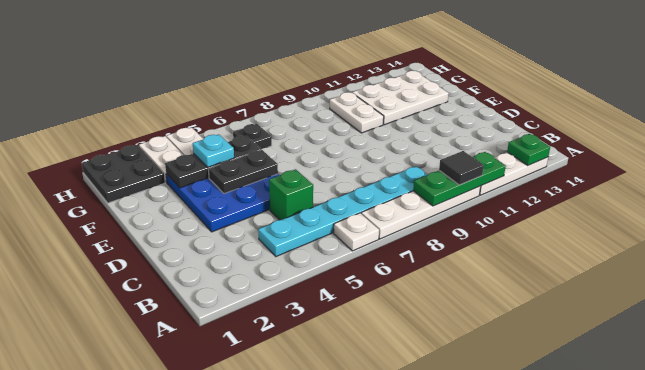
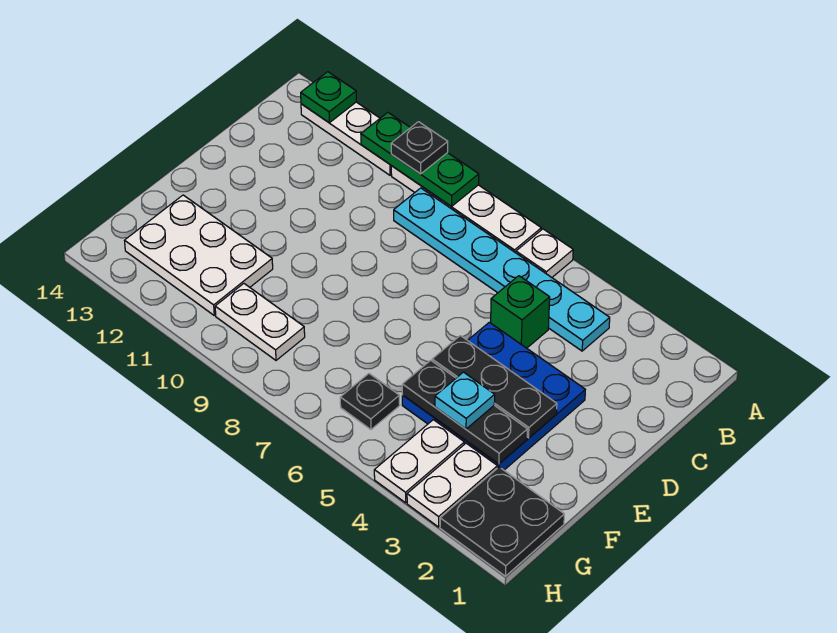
black tile A10 level 3 -> black plate A10 level 3
black plate E4:E5 level 2 -> black plate E3:E5 level 2
white plate F10:G10 level 1 -> white plate G9:G10 level 1

